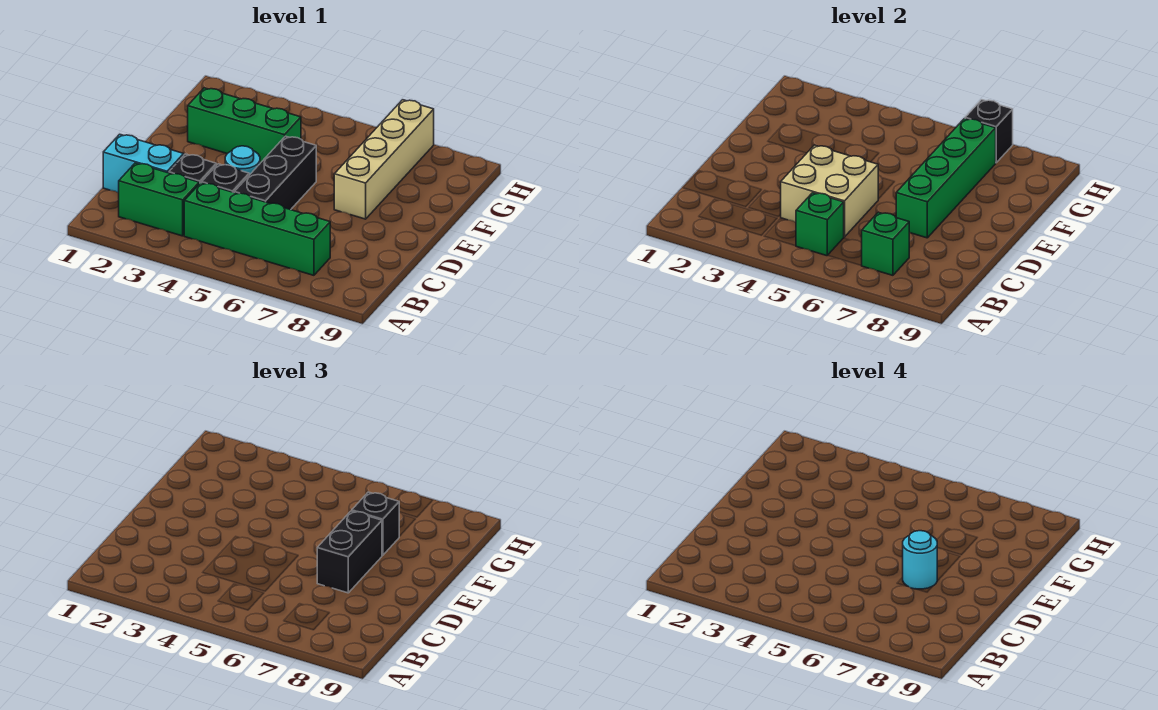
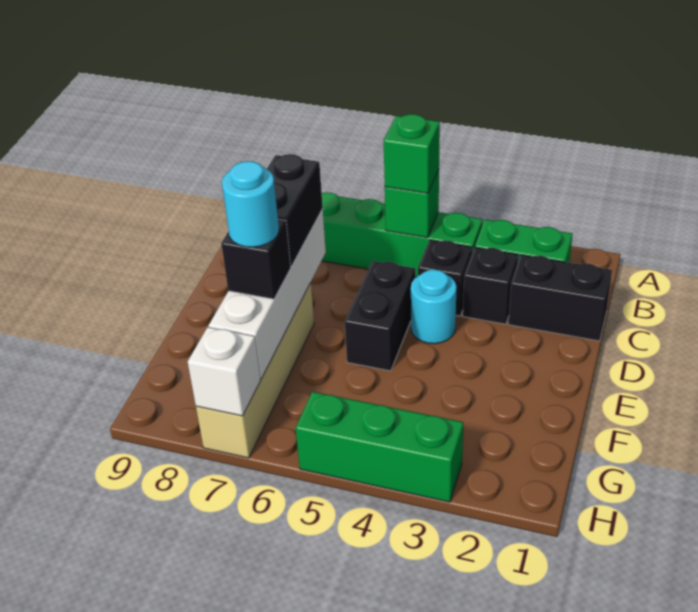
green brick B7 level 2 -> green brick B5 level 3
cyan brick C1:C2 level 1 -> black brick C1:C2 level 1
tan brick C4:D5 level 2 -> none
black brick C5:E5 level 1 -> black brick D5:E5 level 1
green brick D7:G7 level 2 -> white brick D7:G7 level 2
cyan round brick D7 level 4 -> cyan round brick F7 level 4
green brick F2:F4 level 1 -> green brick H3:H5 level 1
black brick H7 level 2 -> white brick H7 level 2

